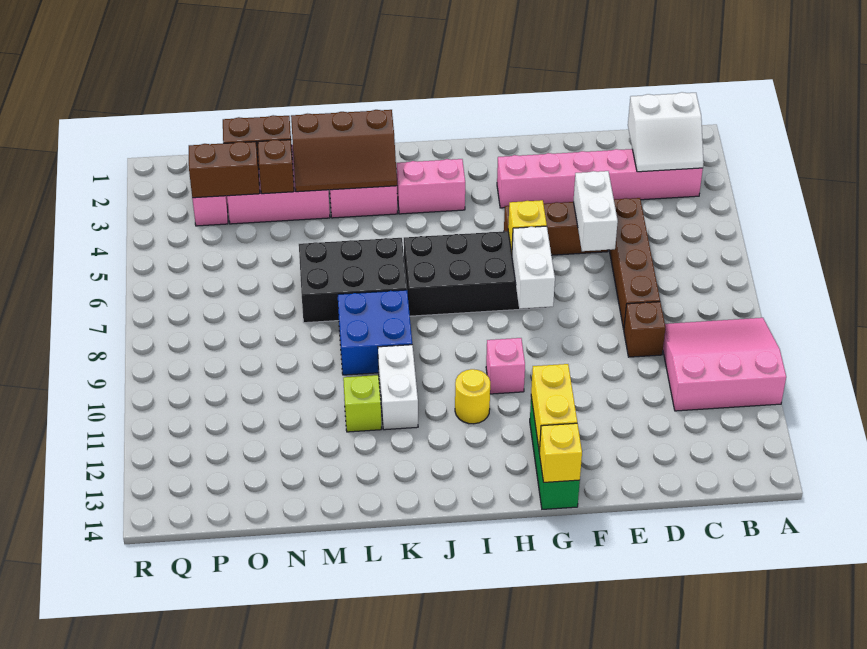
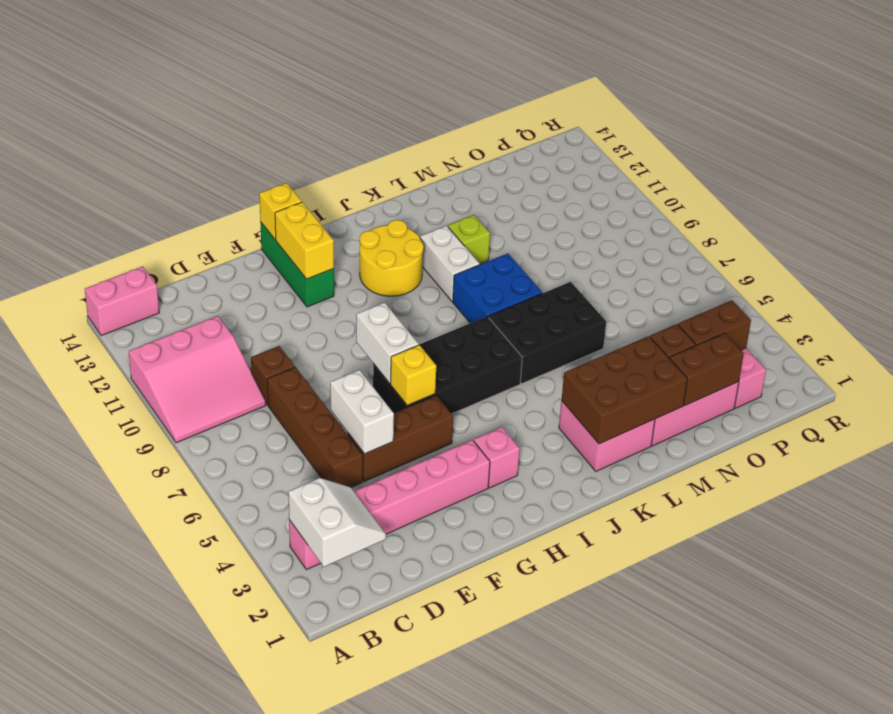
white slope B2:C3 level 2 top 2 -> white slope B2:C3 level 2 top B
pink brick H10 level 1 -> pink brick H3 level 1
pink brick I3:J3 level 1 -> pink brick A14:B14 level 1
yellow round brick I11 level 1 -> yellow round brick I11:J12 level 1
brown slope K2:M3 level 2 top 2 -> brown brick K2:M3 level 2

